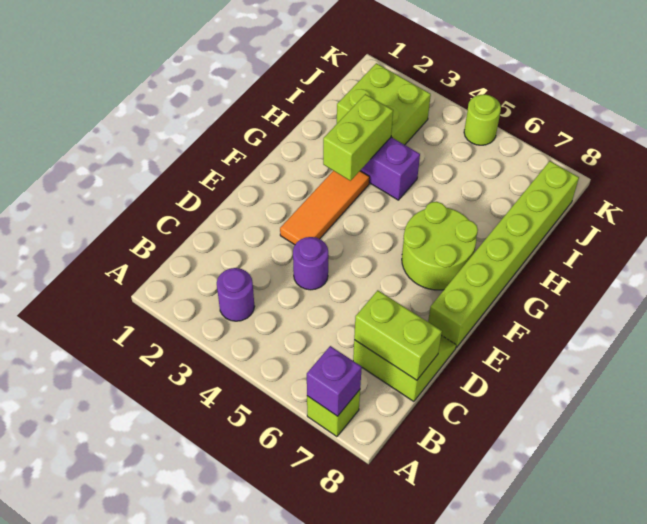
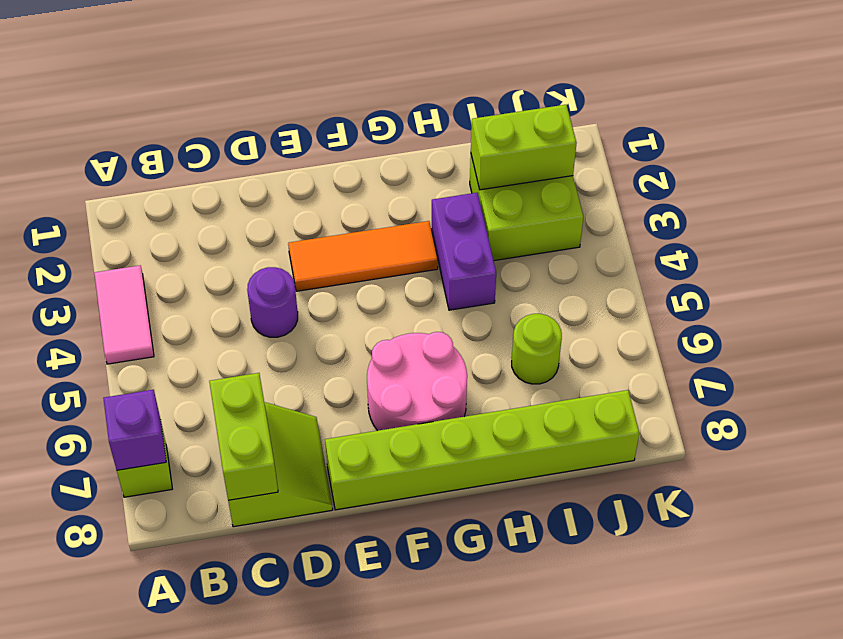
none -> pink tile A3:A4 level 1
purple round brick B3 level 1 -> none
lime round brick F6:G7 level 1 -> pink round brick F6:G7 level 1
lime brick G3:H3 level 2 -> lime brick I2:J2 level 2
lime round brick K5 level 1 -> lime round brick I6 level 1

